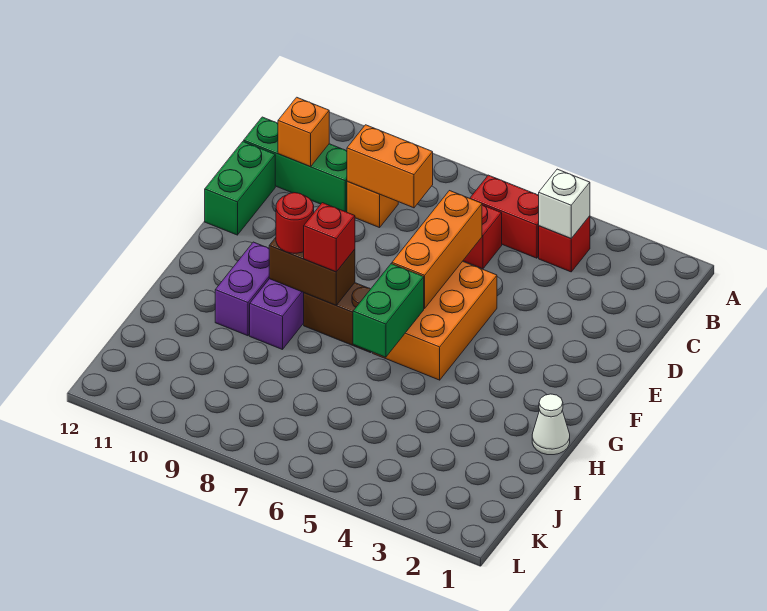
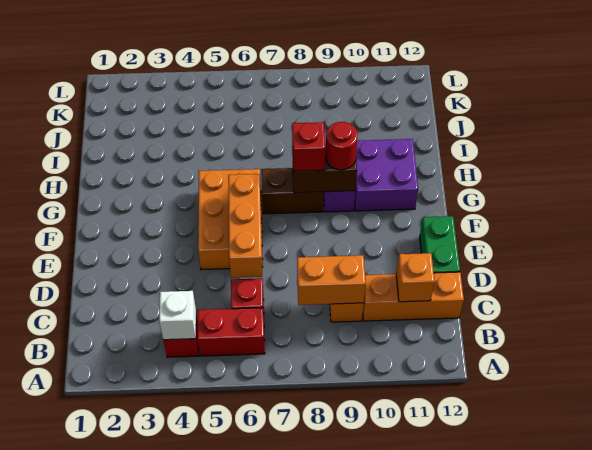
green brick C10:C12 level 1 -> orange brick C10:C12 level 1
green brick G6:H6 level 2 -> none
purple brick G10:H10 level 1 -> purple brick G10:H11 level 1
white cone H1 level 1 -> none

